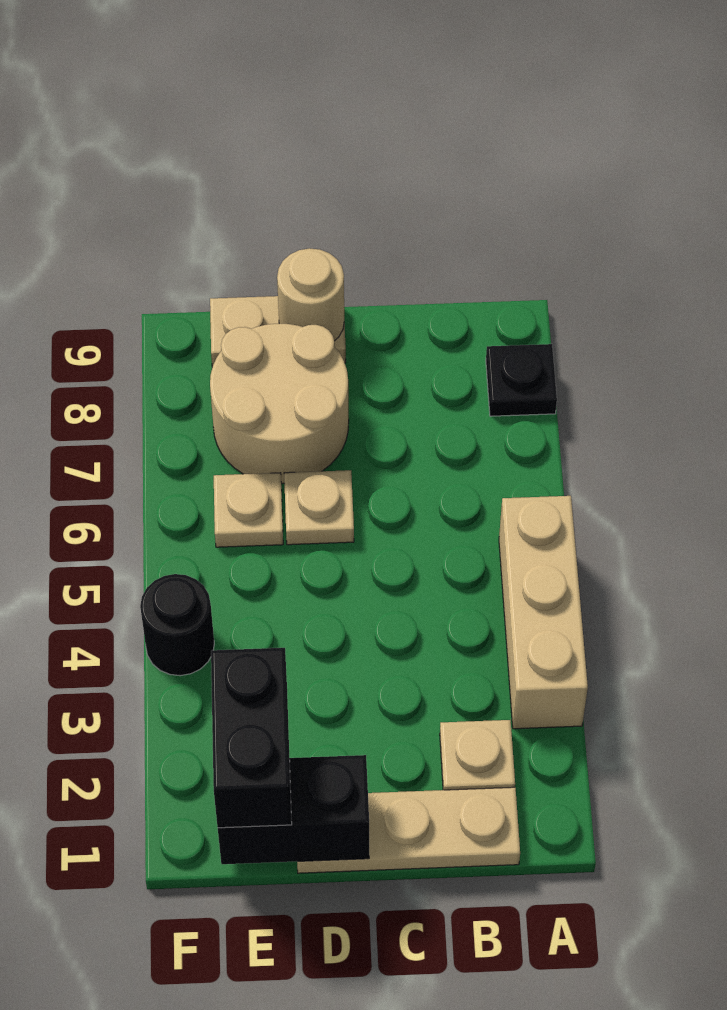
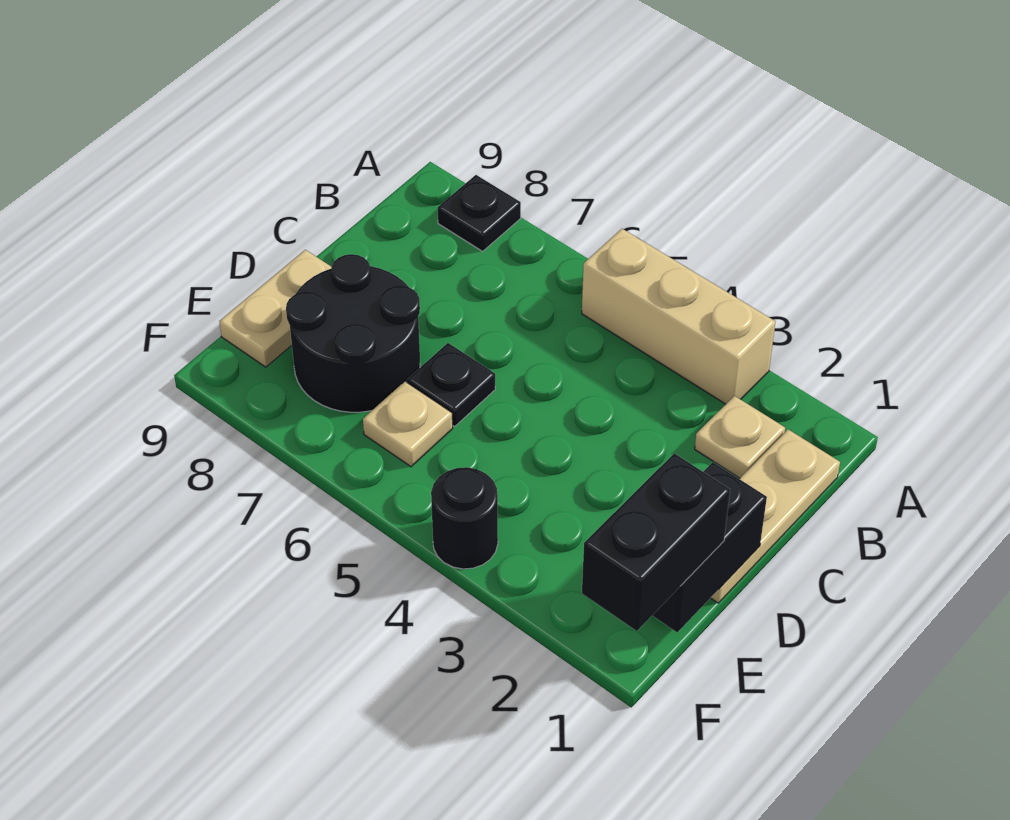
tan plate D6 level 1 -> black plate D6 level 1
tan round brick D7:E8 level 1 -> black round brick D7:E8 level 1
tan round brick D9 level 2 -> none
black brick E1:E2 level 3 -> black brick E1:F1 level 3

